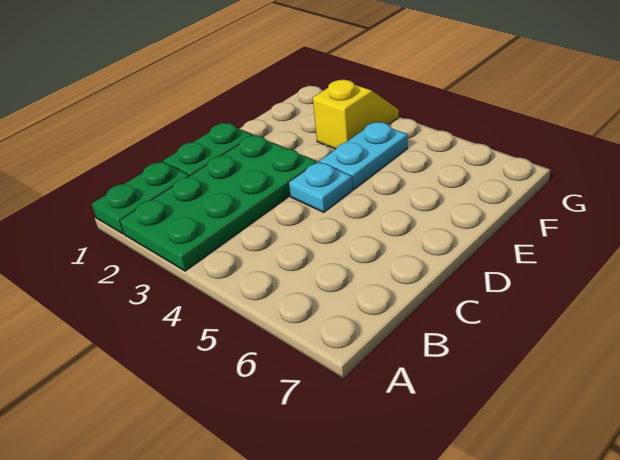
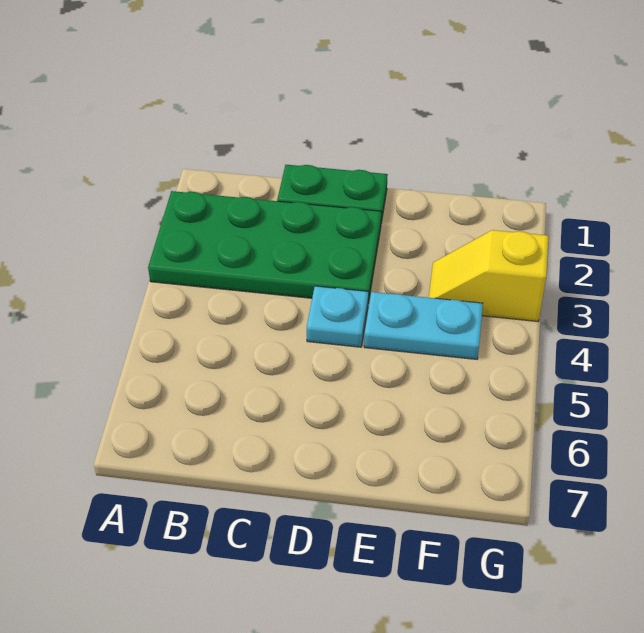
green plate A1:B1 level 1 -> none
yellow slope F3:G3 level 1 top F -> yellow slope F3:G3 level 1 top G

